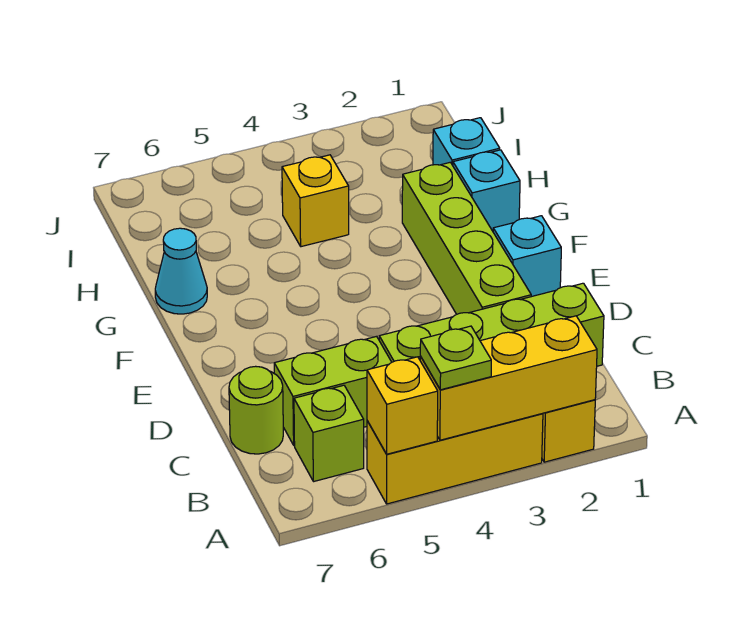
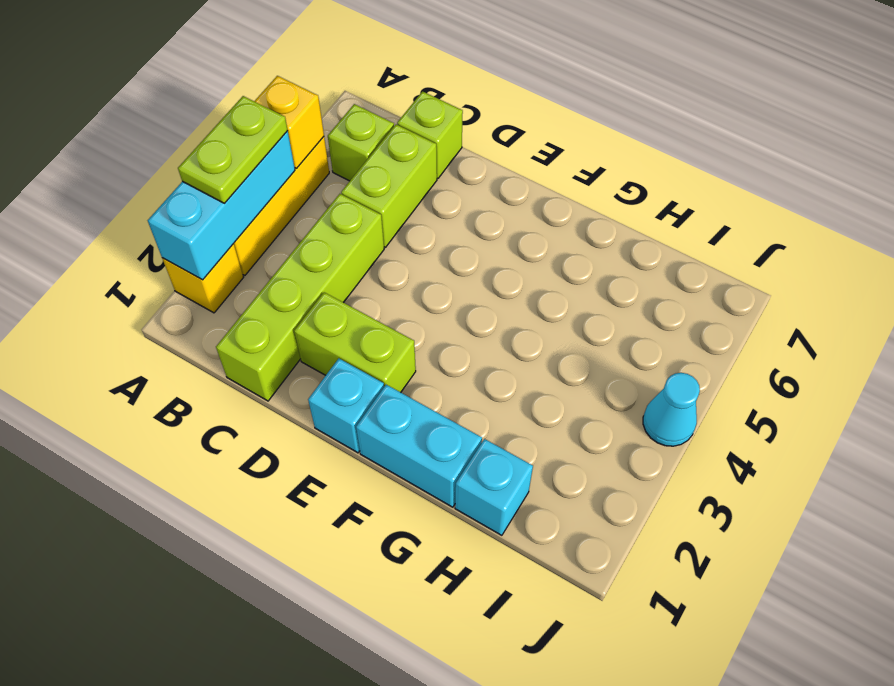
yellow brick A2:A4 level 2 -> cyan brick A2:A4 level 2
lime plate A4 level 3 -> lime plate A3:A4 level 3
lime round brick C7 level 1 -> lime brick C7 level 1
lime brick D2:G2 level 1 -> lime brick D2:E2 level 1
cyan brick G1 level 1 -> cyan brick F1:G1 level 1
cyan cone G7 level 1 -> cyan cone J4 level 1
yellow brick H4 level 1 -> none

